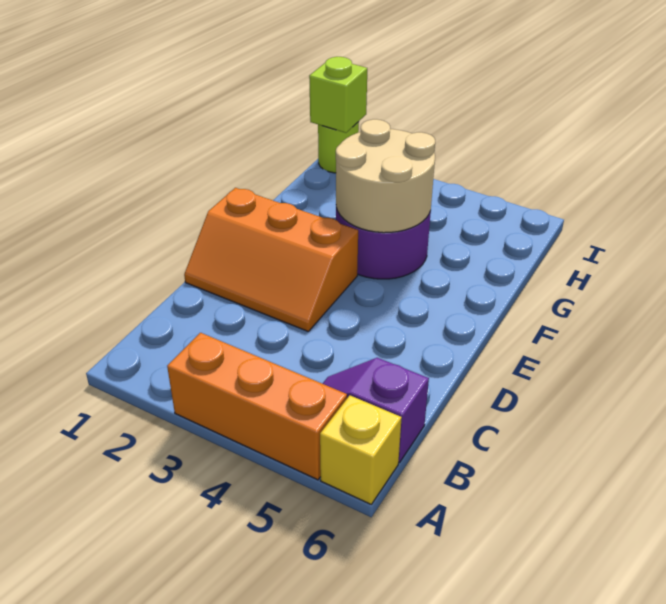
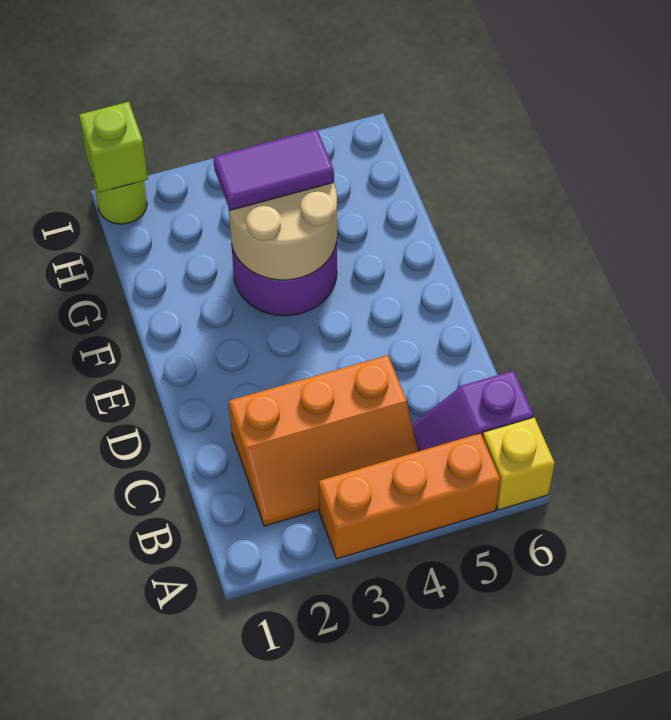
orange slope D1:E3 level 1 top E -> orange slope B2:C4 level 1 top C
none -> purple tile G3:G4 level 3

